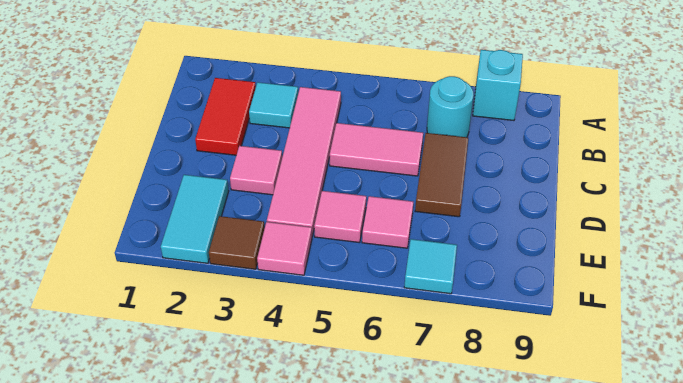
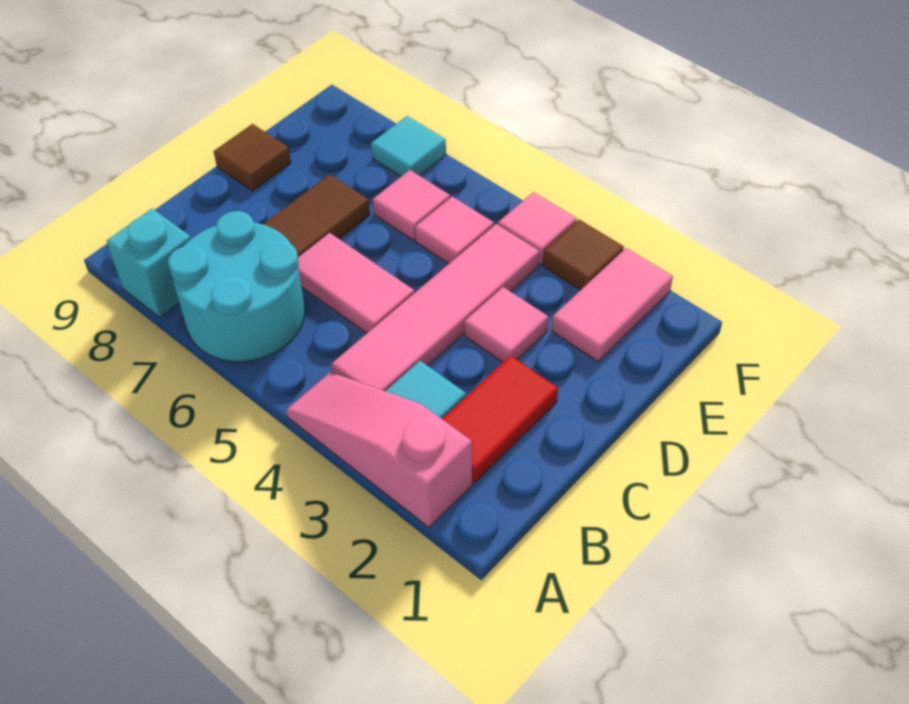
none -> pink slope A2:A4 level 1 top 2
cyan round brick B7 level 1 -> cyan round brick A6:B7 level 1
none -> brown tile D9 level 1
cyan tile E2:F2 level 1 -> pink tile E2:F2 level 1

